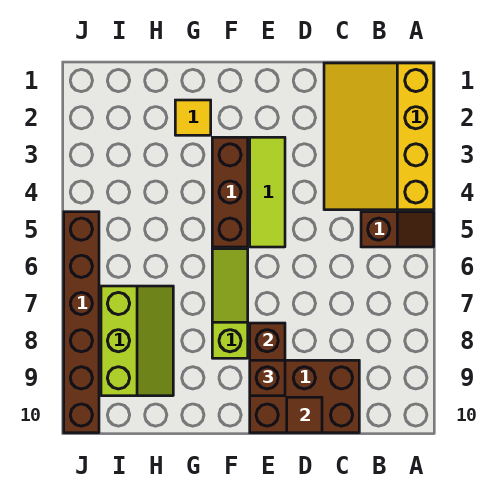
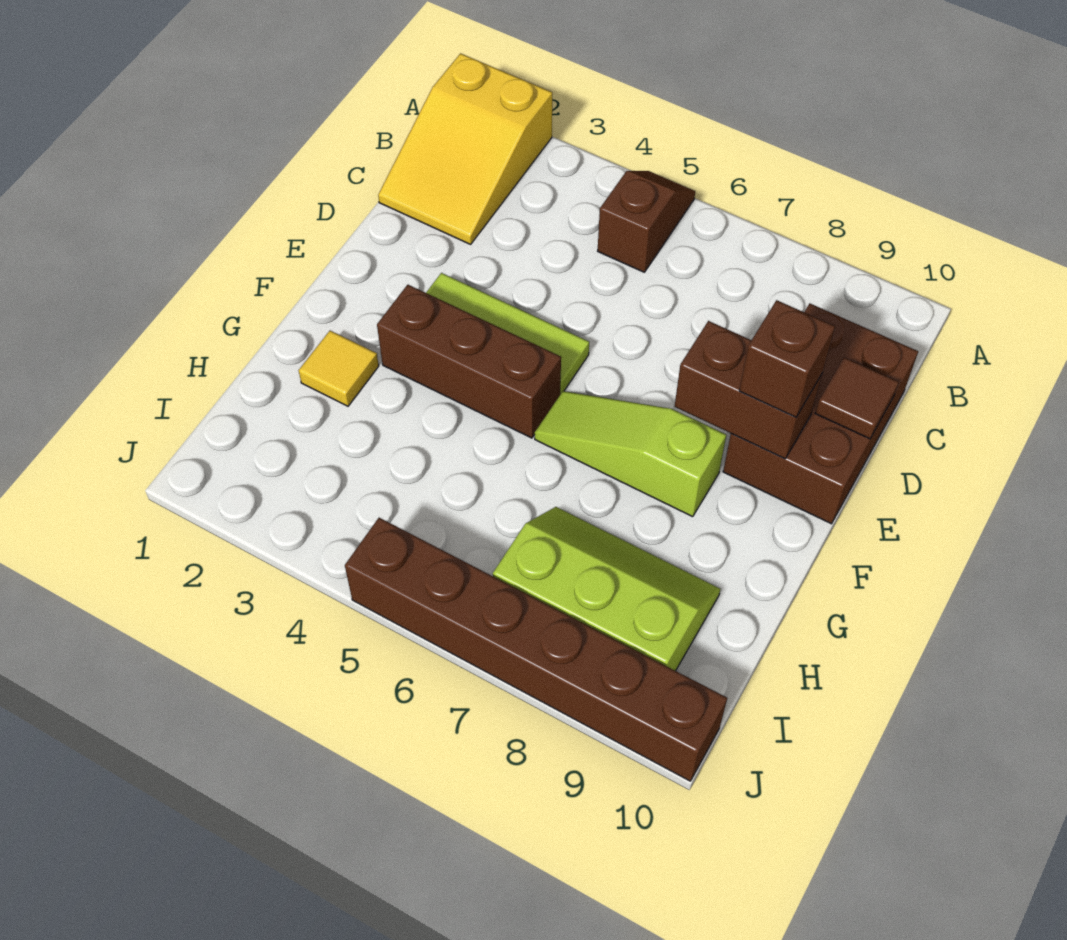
yellow slope A1:C4 level 1 top A -> yellow slope A1:C2 level 1 top A

